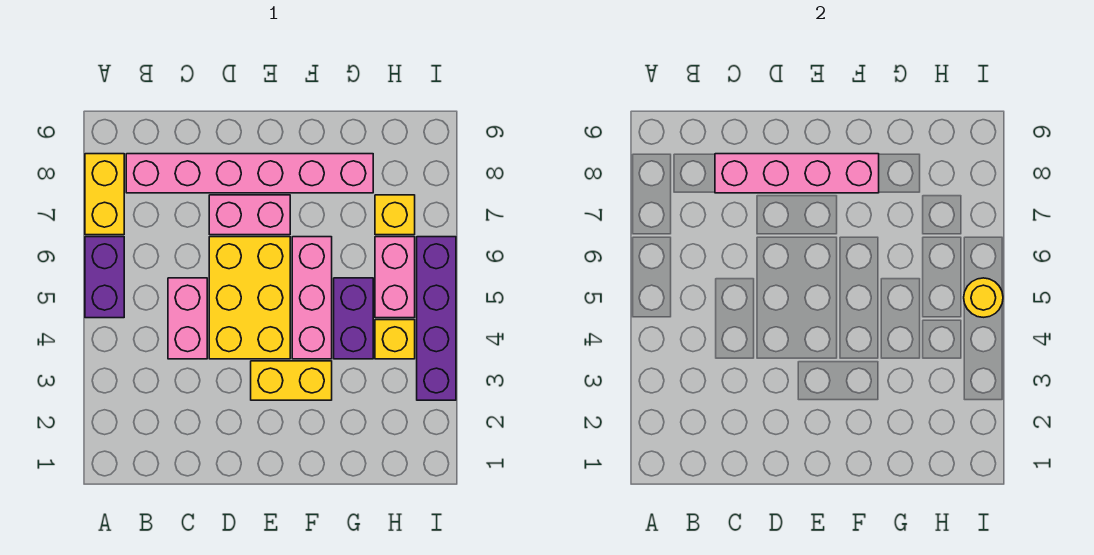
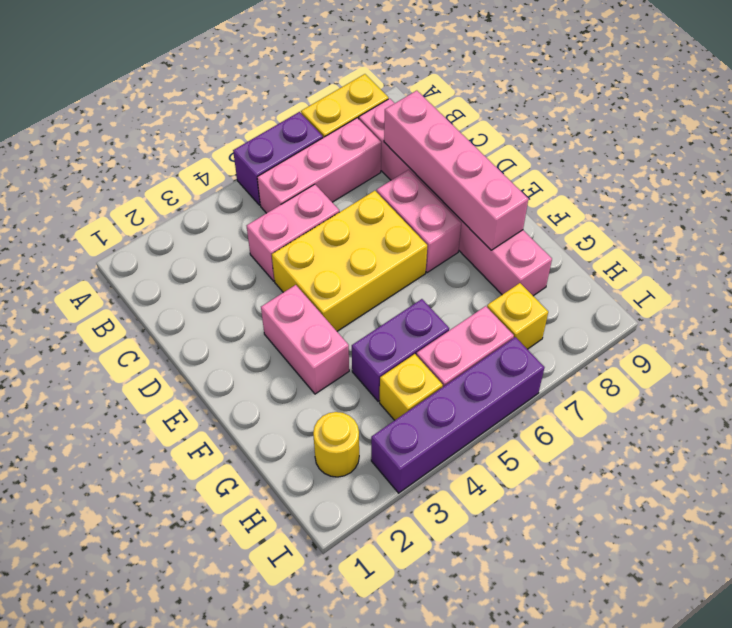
yellow brick E3:F3 level 1 -> pink brick E3:F3 level 1
pink brick F4:F6 level 1 -> pink brick B5:B7 level 1
yellow round brick I5 level 2 -> yellow round brick H2 level 1

